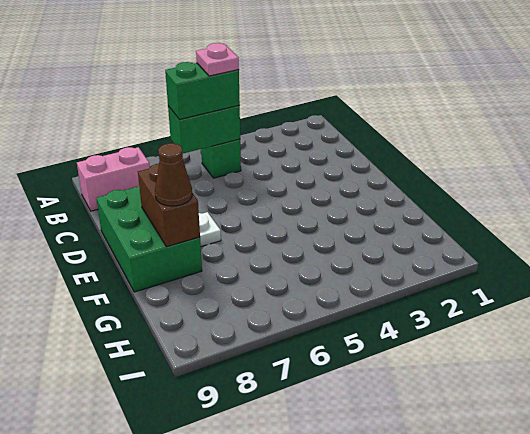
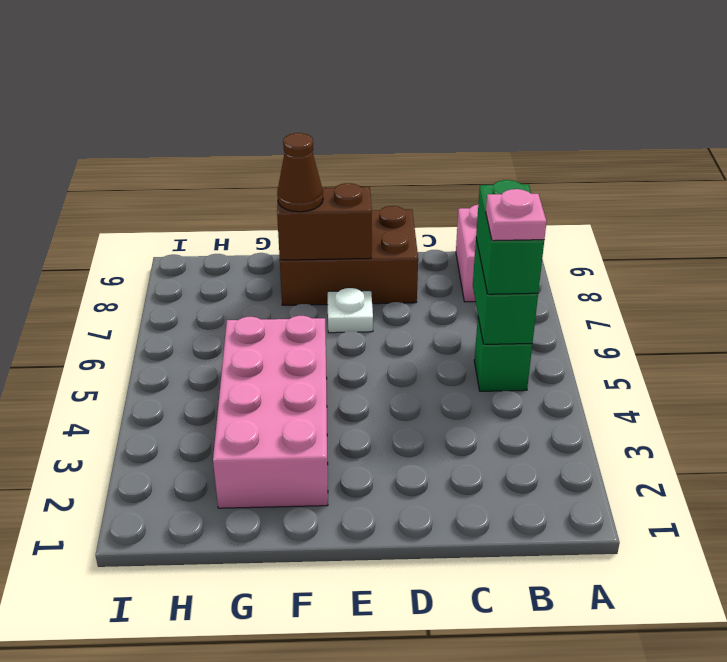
green brick D8:F9 level 1 -> brown brick D8:F9 level 1
none -> pink brick F2:G5 level 1

